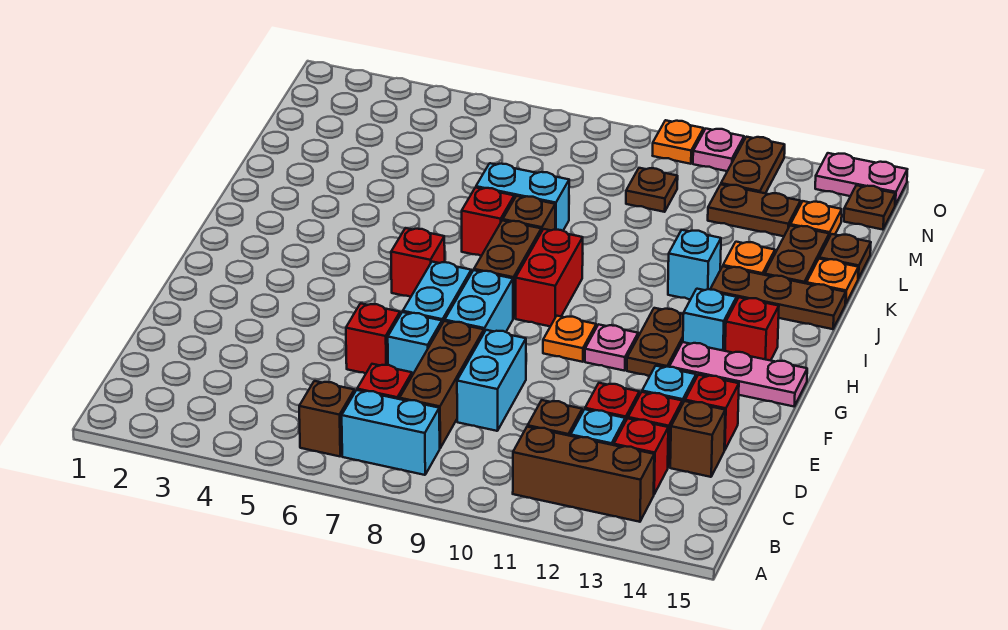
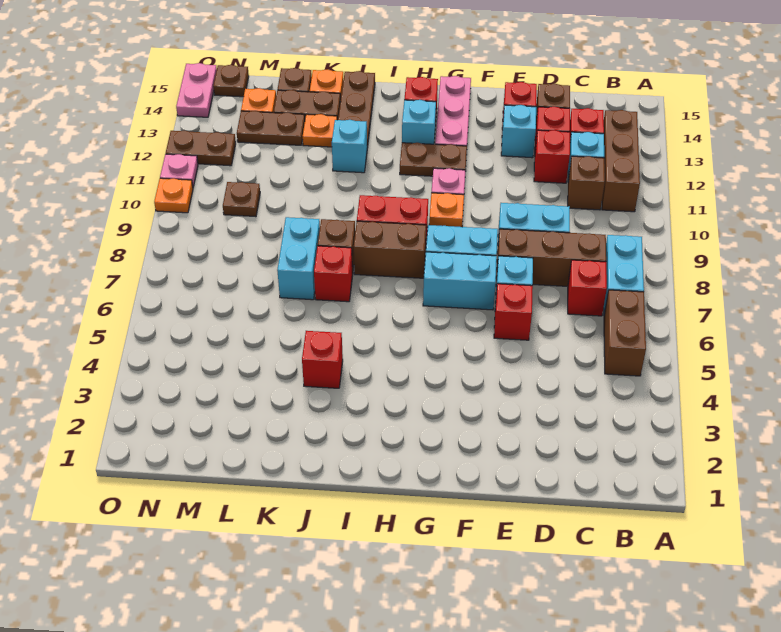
brown brick B6 level 1 -> brown brick B5:B6 level 1
red brick H6 level 1 -> red brick J4 level 1
brown plate M12:M13 level 1 -> brown plate L13:M13 level 1

